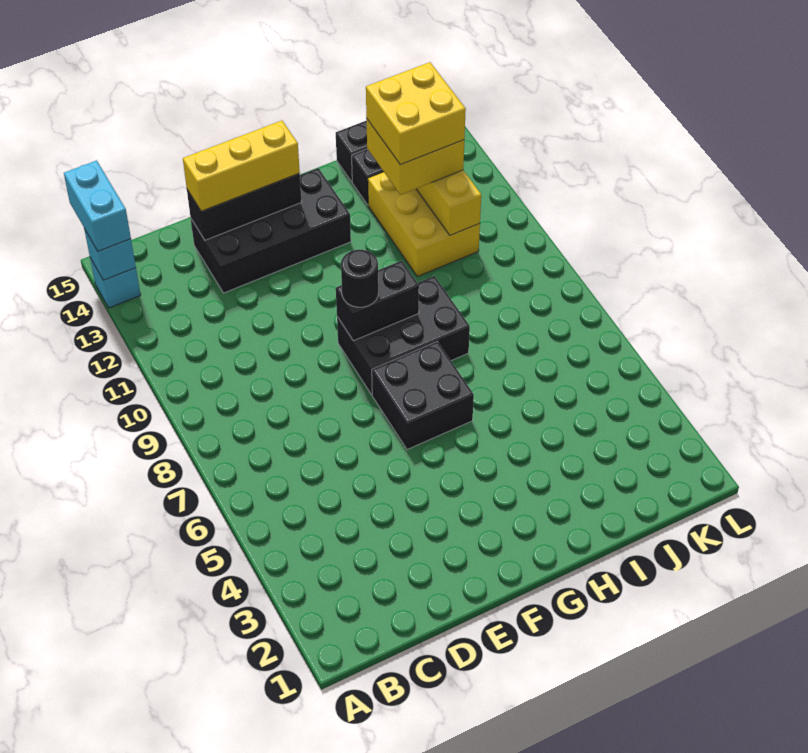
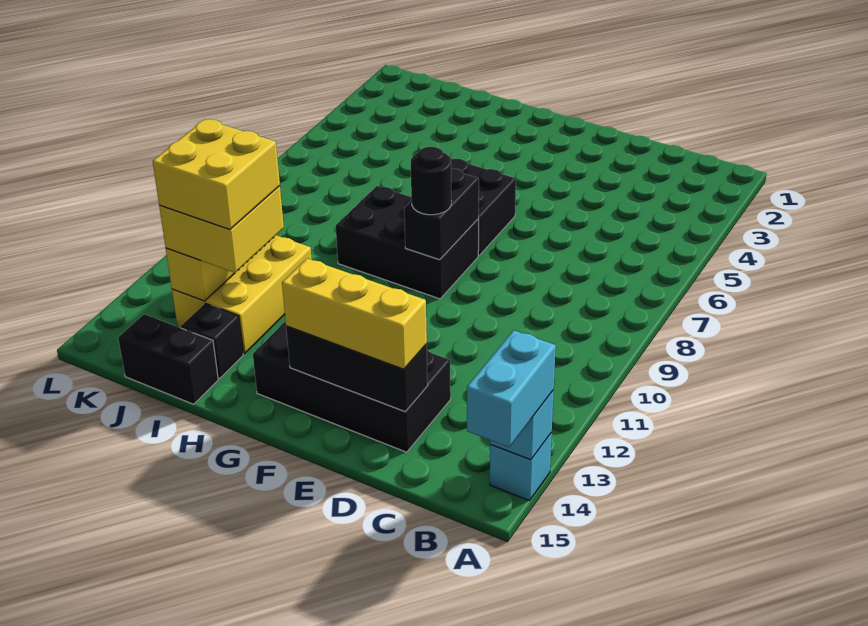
black brick F9:G9 level 2 -> black brick F8:F9 level 2

